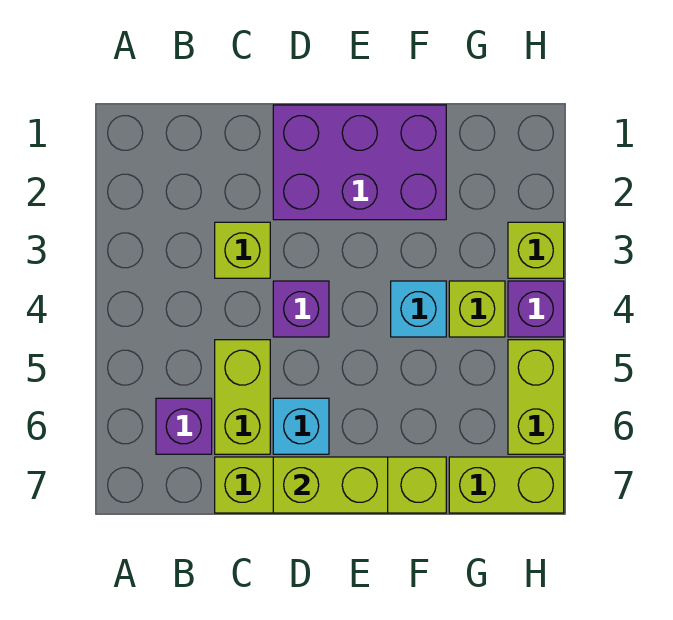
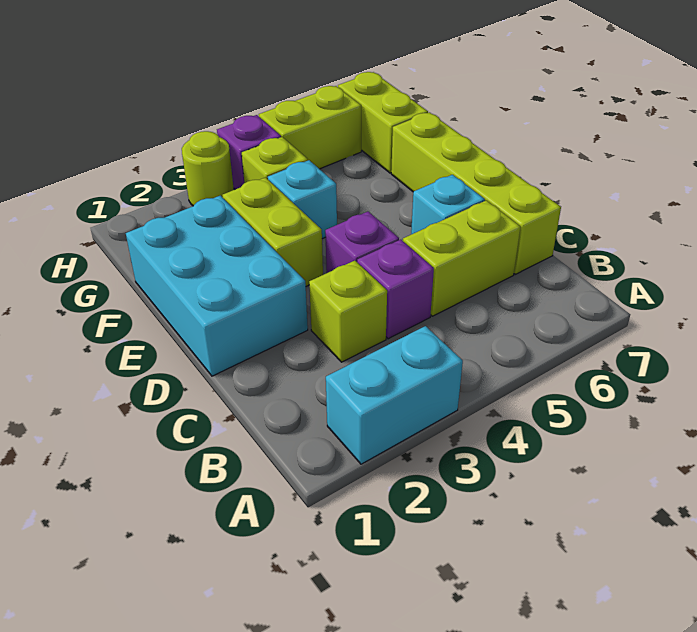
none -> cyan brick A2:A3 level 1
purple brick B6 level 1 -> purple brick C4 level 1
purple brick D1:F2 level 1 -> cyan brick D1:F2 level 1
lime brick D7:E7 level 2 -> lime brick E3:F3 level 1
lime brick H3 level 1 -> lime round brick H3 level 1

